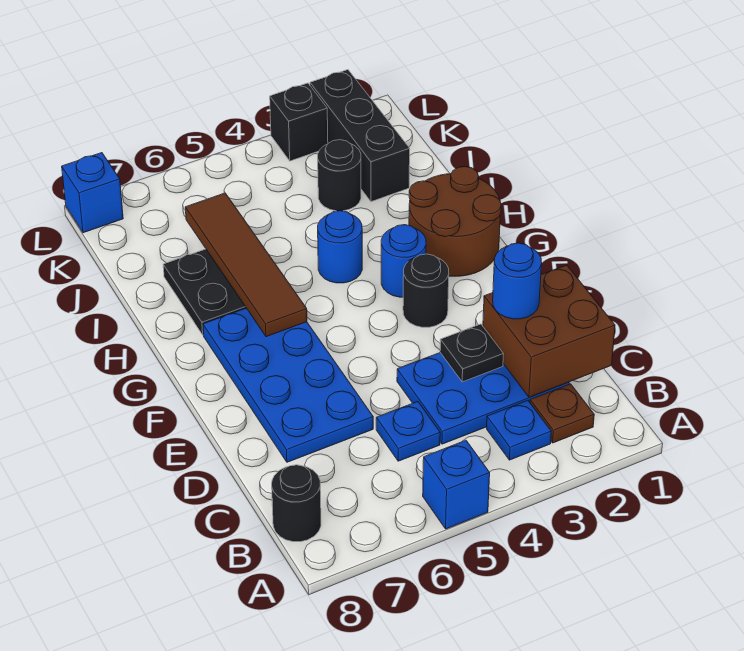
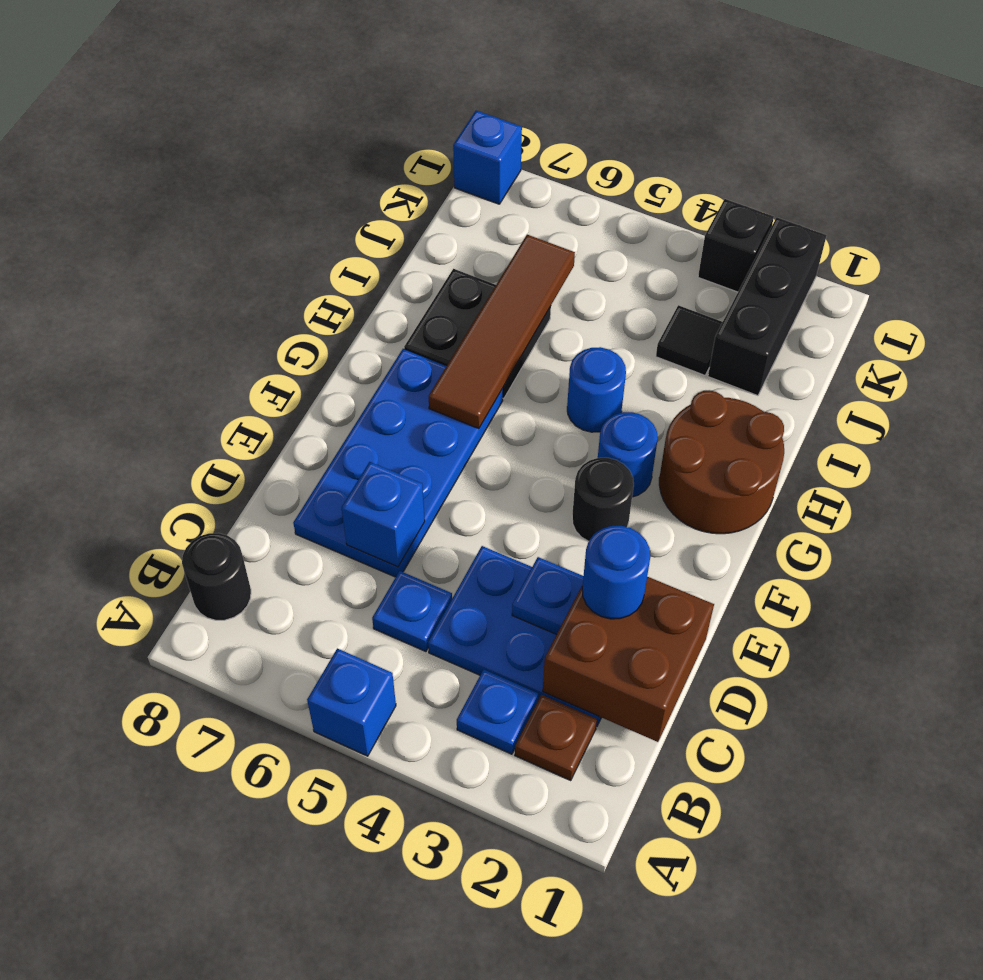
black plate D3 level 2 -> blue plate D3 level 2
none -> blue brick D6 level 2
black round brick J3 level 1 -> black tile J3 level 1

